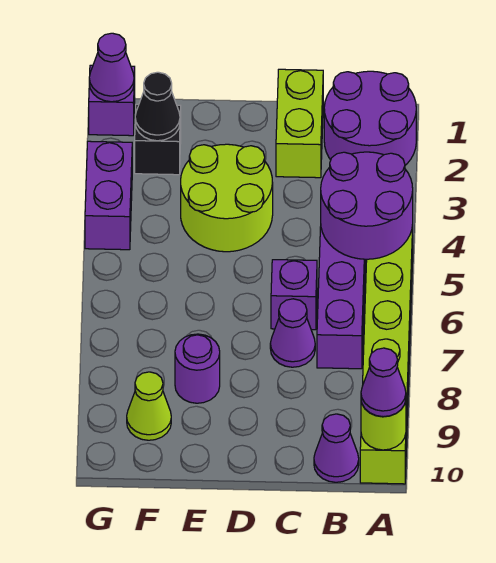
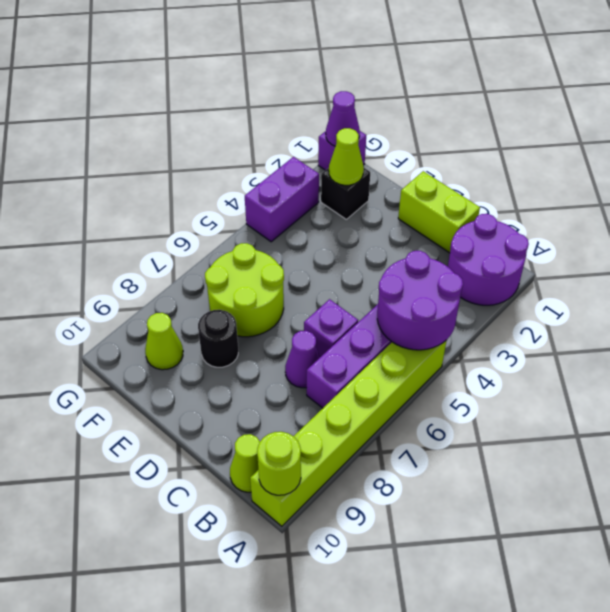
purple cone A10 level 3 -> none
purple cone B10 level 1 -> lime cone B10 level 1
lime brick C1:C2 level 1 -> lime brick C1:D1 level 1
lime round brick D3:E4 level 1 -> lime round brick E6:F7 level 1
purple round brick E8 level 1 -> black round brick E8 level 1
black cone F2 level 2 -> lime cone F2 level 2

